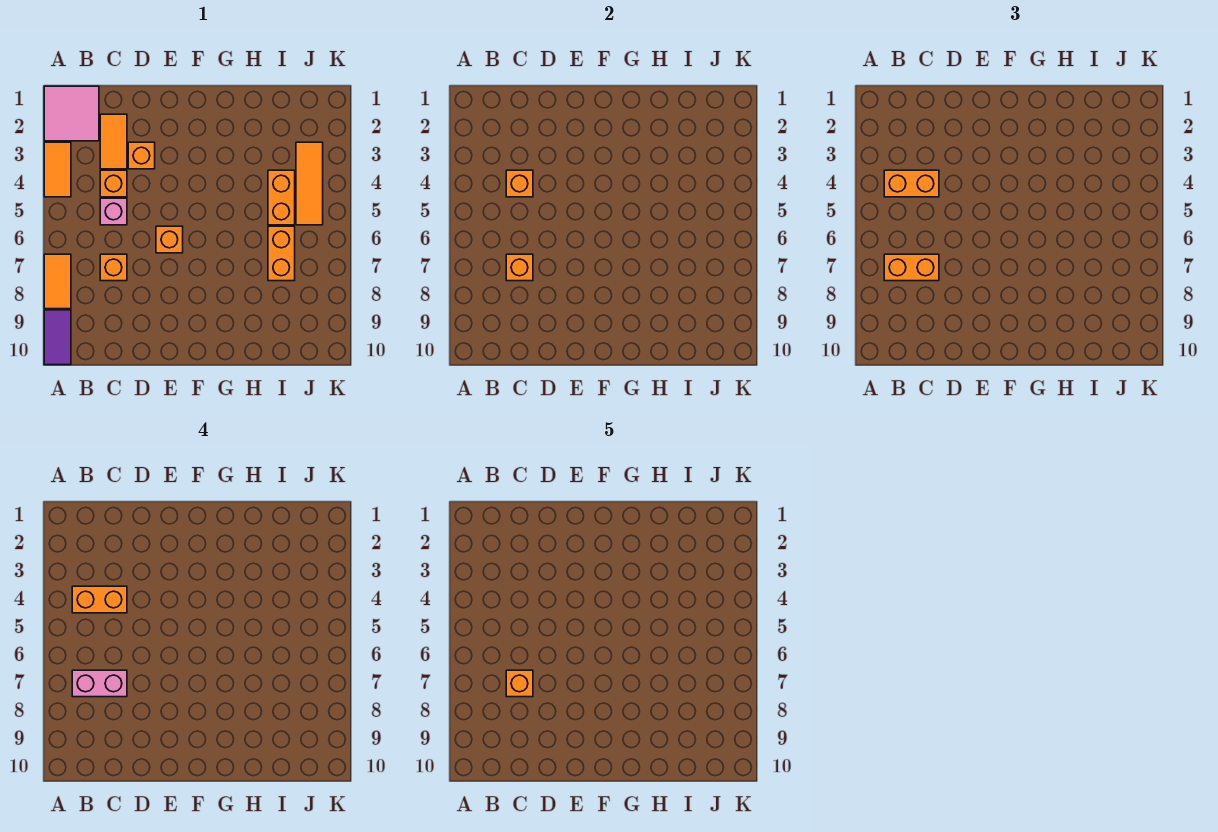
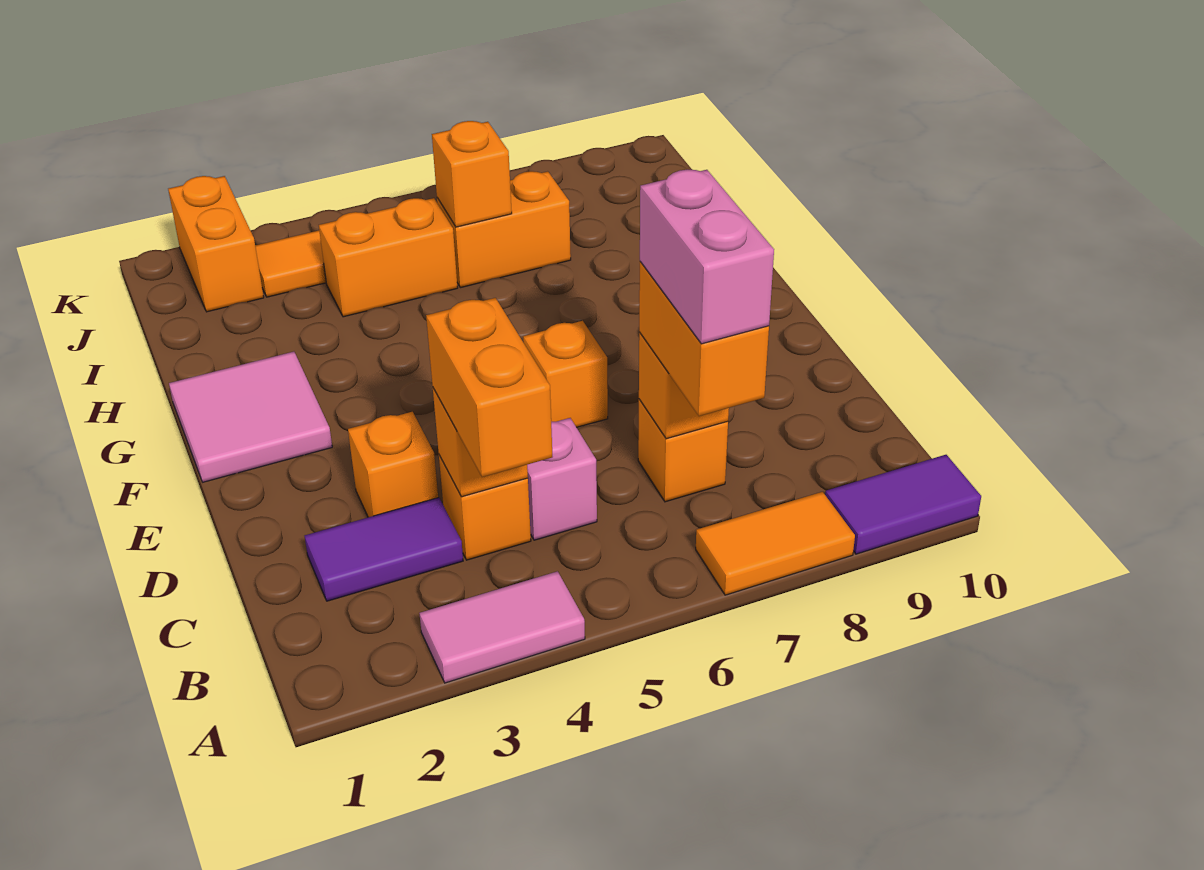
pink tile A1:B2 level 1 -> pink tile F1:G2 level 1
orange tile A3:A4 level 1 -> pink tile A3:A4 level 1
orange brick B4:C4 level 4 -> orange brick J2:K2 level 1
orange tile C2:C3 level 1 -> purple tile C2:C3 level 1
orange brick C7 level 5 -> orange brick I6 level 2

